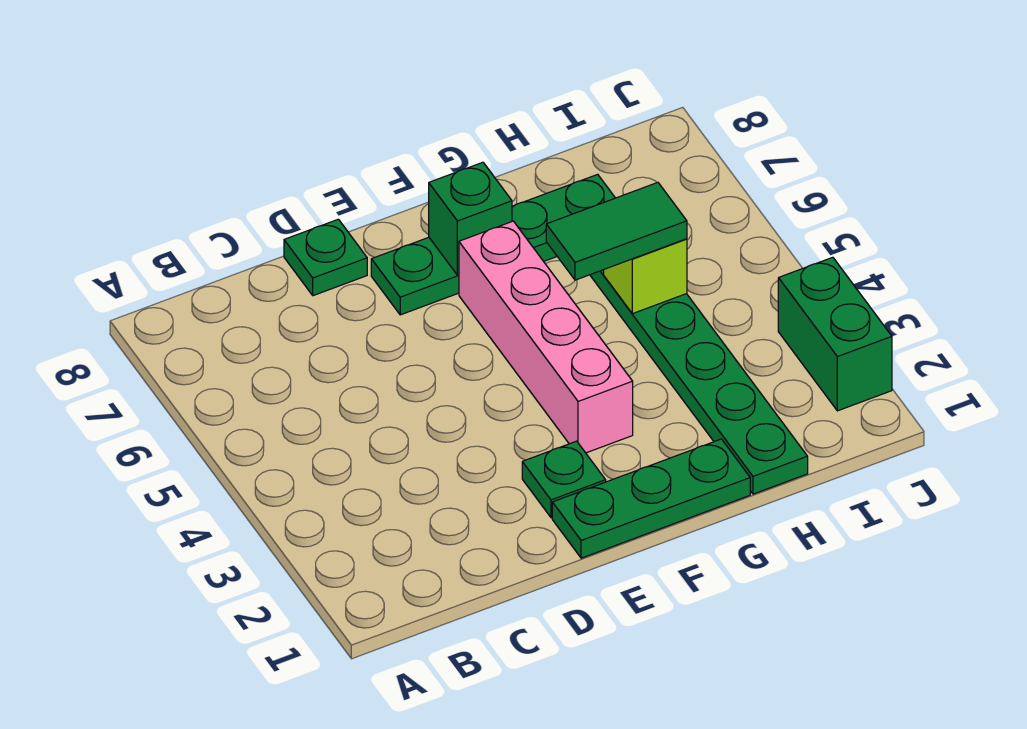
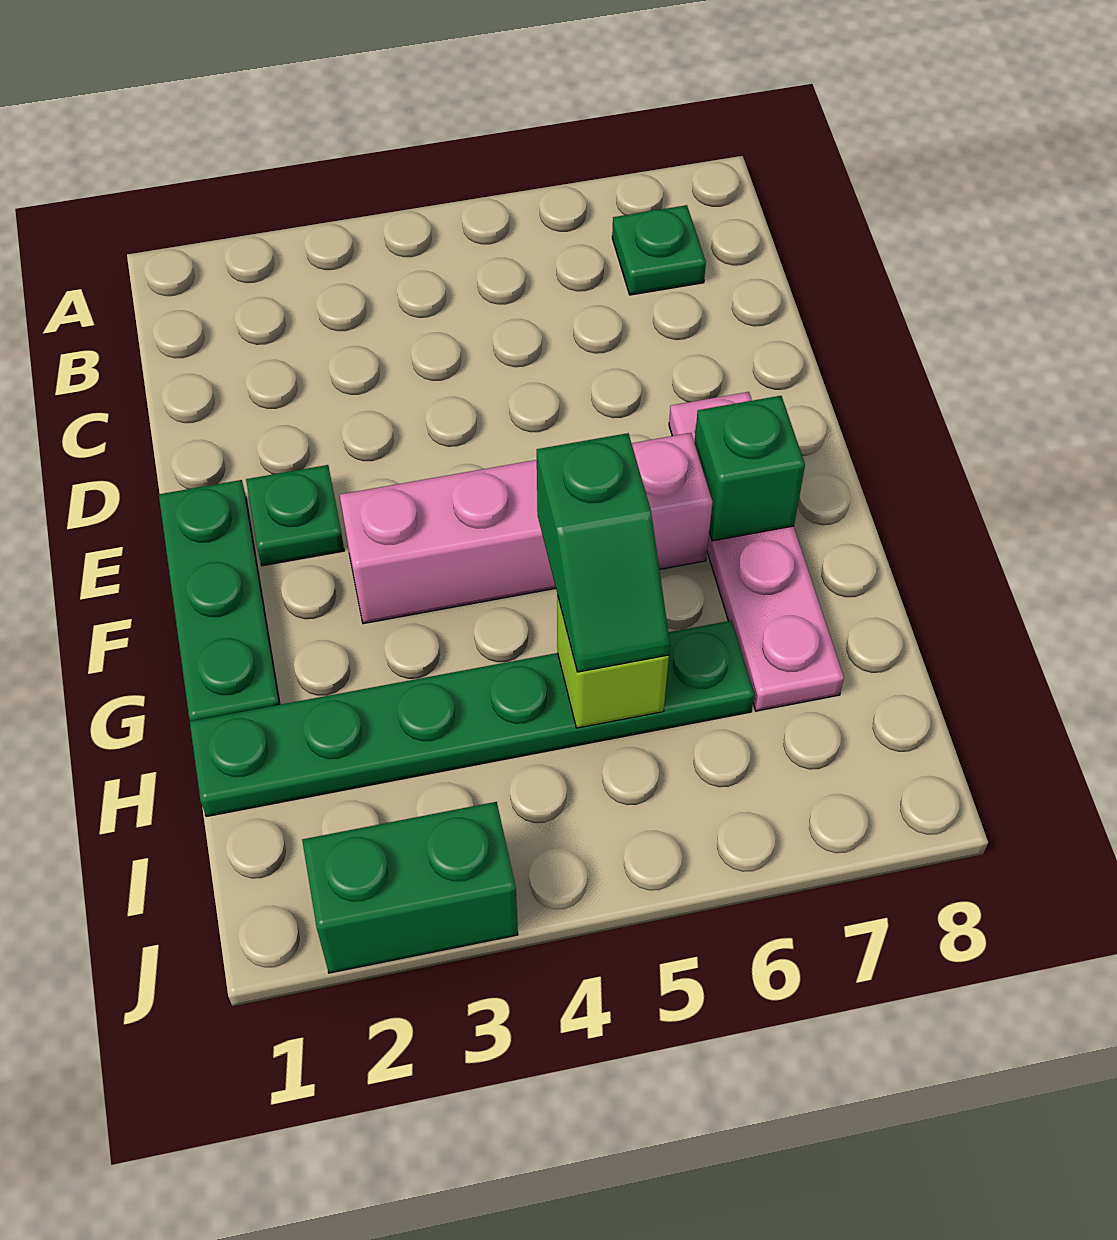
green plate D8 level 1 -> green plate B7 level 1
green plate E7:H7 level 1 -> pink plate E7:H7 level 1
green tile G5:H5 level 3 -> green slope G5:H5 level 3 top G

